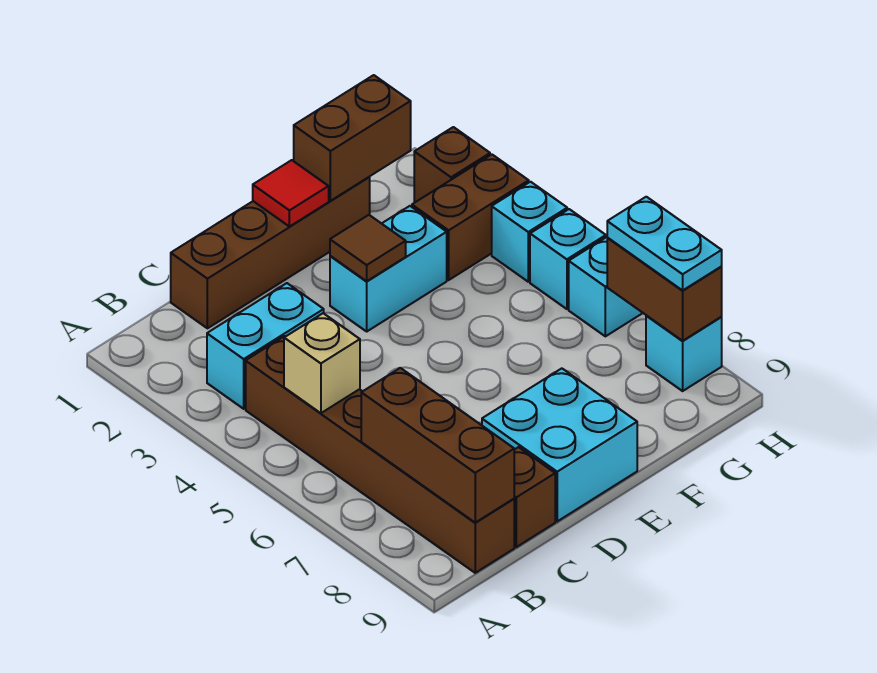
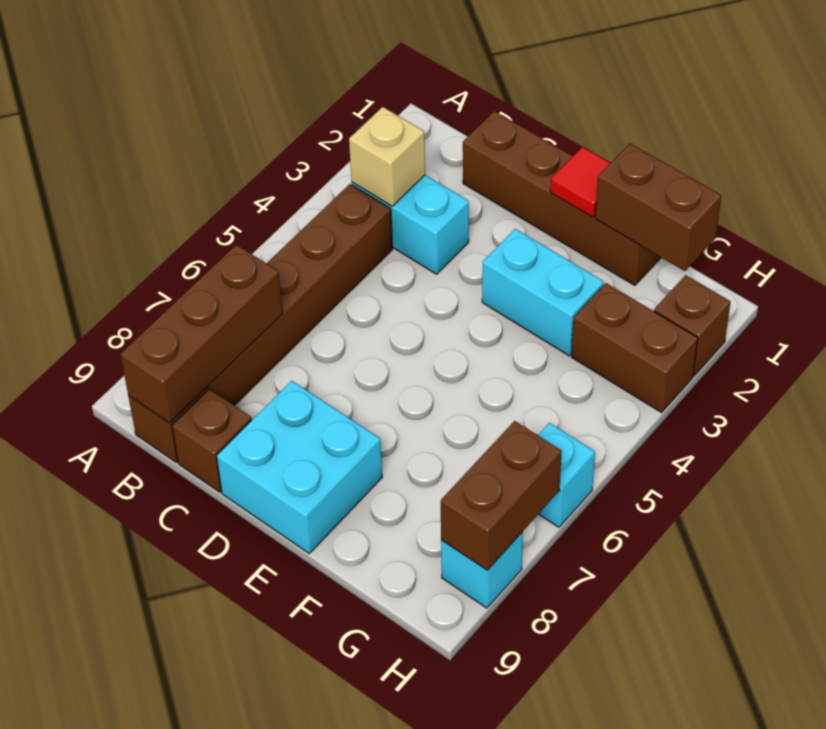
tan brick B5 level 2 -> tan brick B3 level 2
brown tile E3 level 2 -> none
cyan brick H4 level 1 -> none
cyan brick H5 level 1 -> none
cyan plate H7:H8 level 3 -> none

